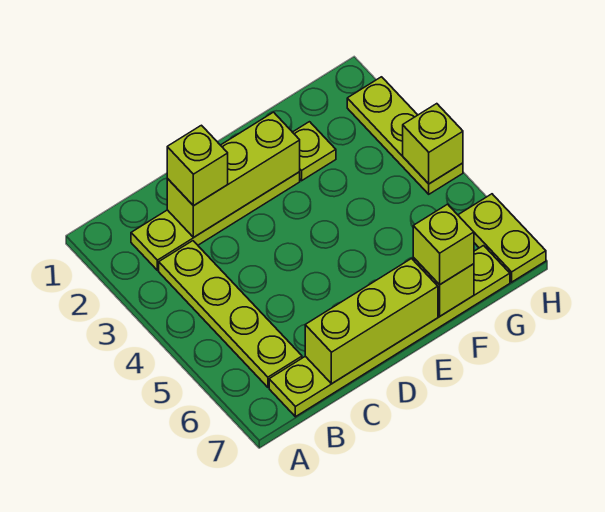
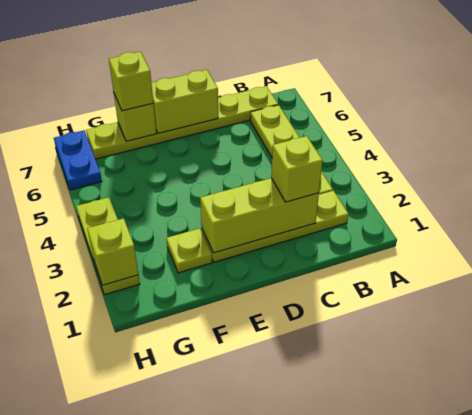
lime brick C7:E7 level 2 -> lime brick D7:E7 level 2
lime brick H4 level 2 -> lime brick H2 level 2
lime plate H6:H7 level 1 -> blue plate H6:H7 level 1

